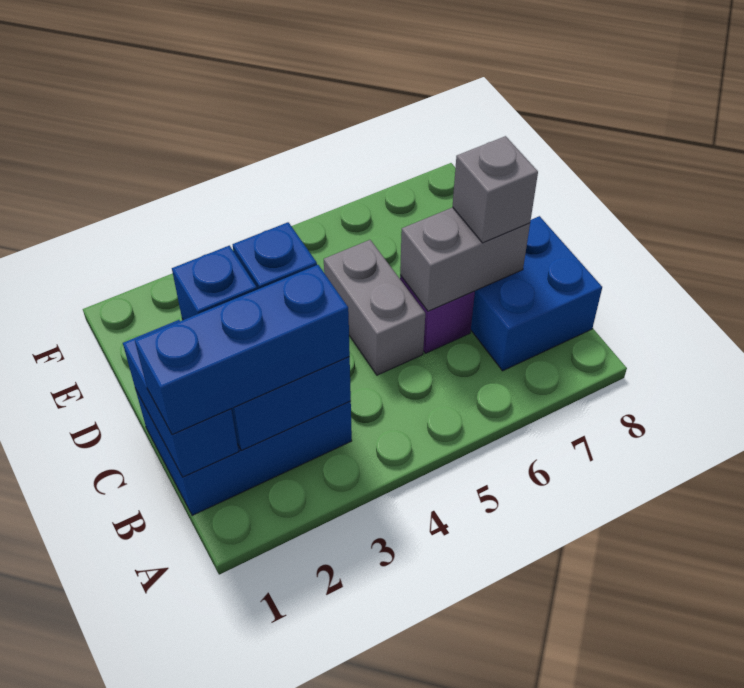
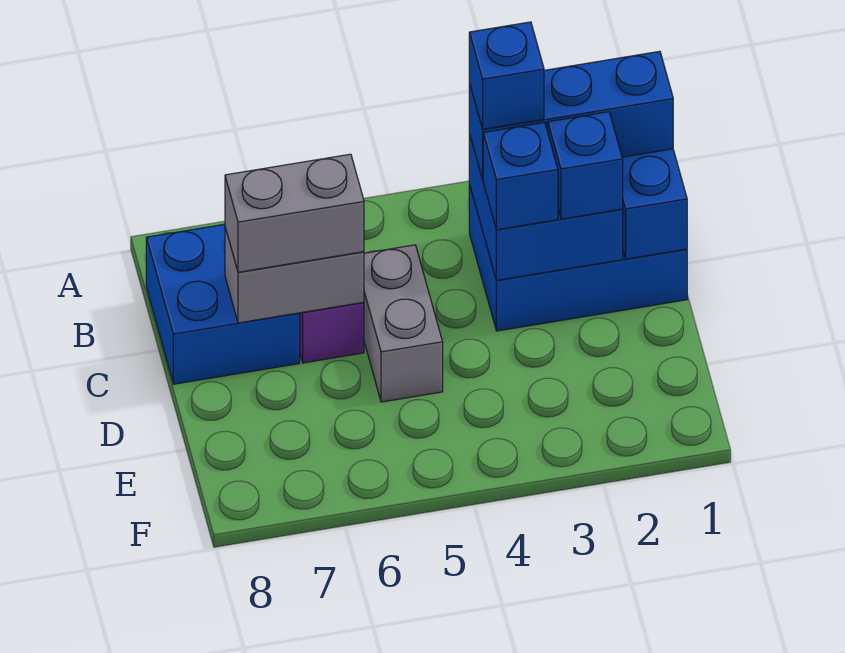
none -> blue brick B3 level 4
grey brick C7 level 3 -> grey brick C6:C7 level 3

